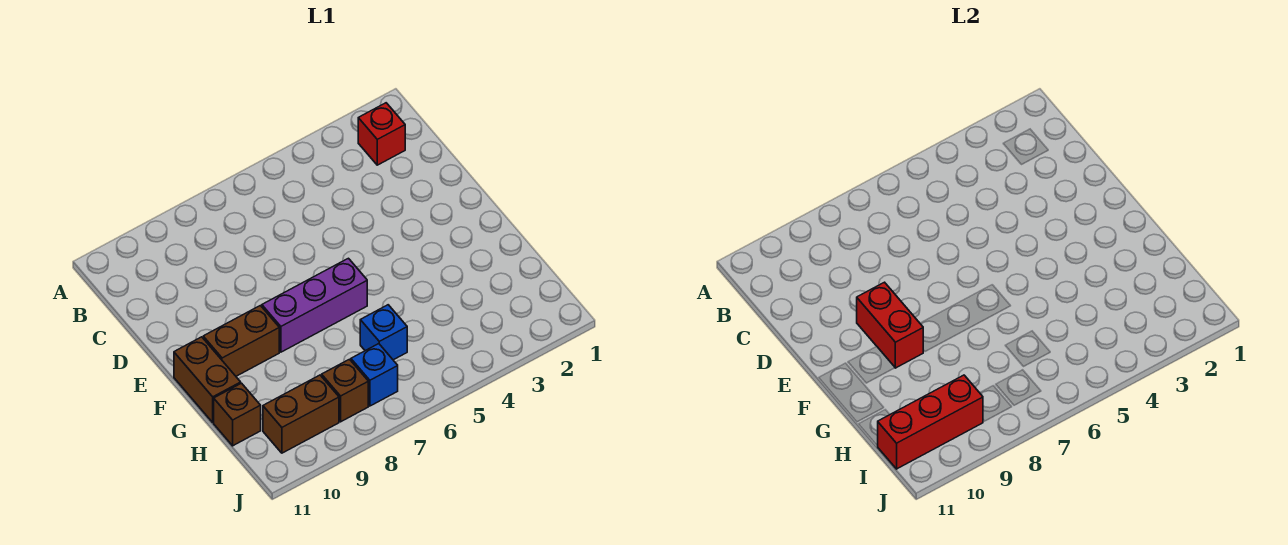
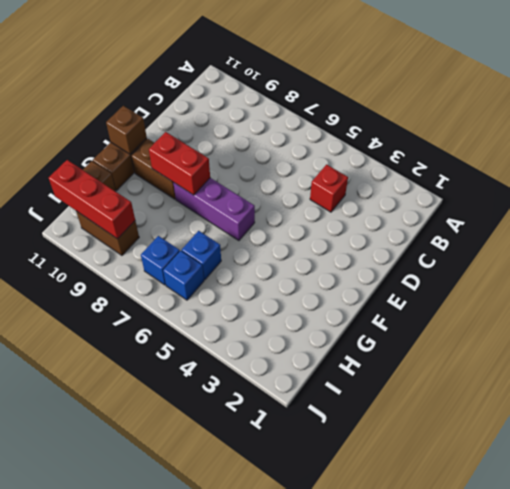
red brick B2 level 1 -> red brick C4 level 1
red brick E9:F9 level 2 -> red brick F8:F9 level 2
none -> blue brick I6 level 1
brown brick I8 level 1 -> brown brick F11 level 2

